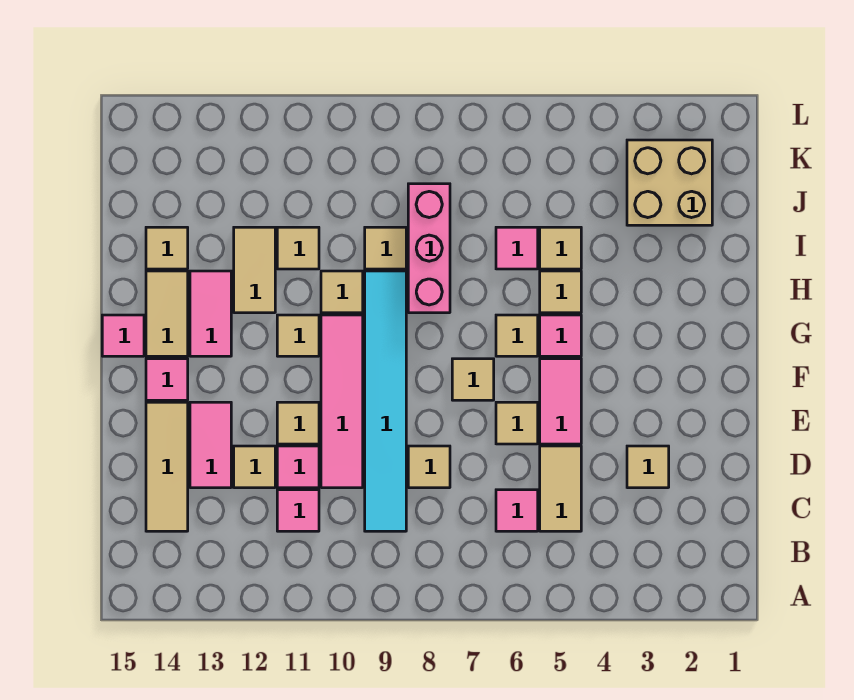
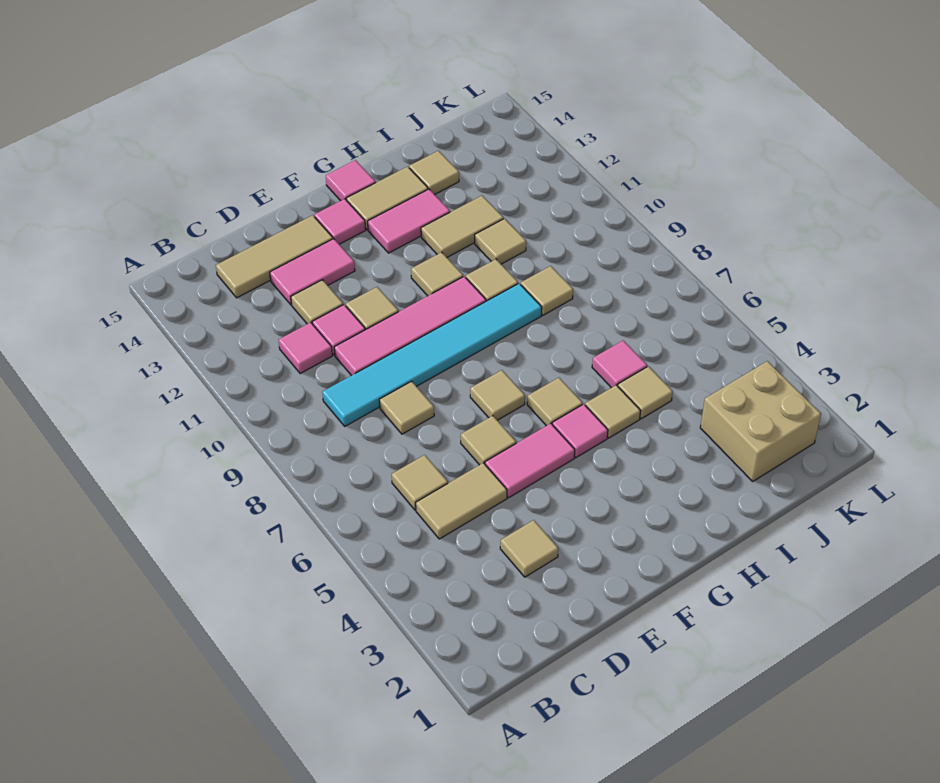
pink tile C6 level 1 -> tan tile C6 level 1
pink brick H8:J8 level 1 -> none

